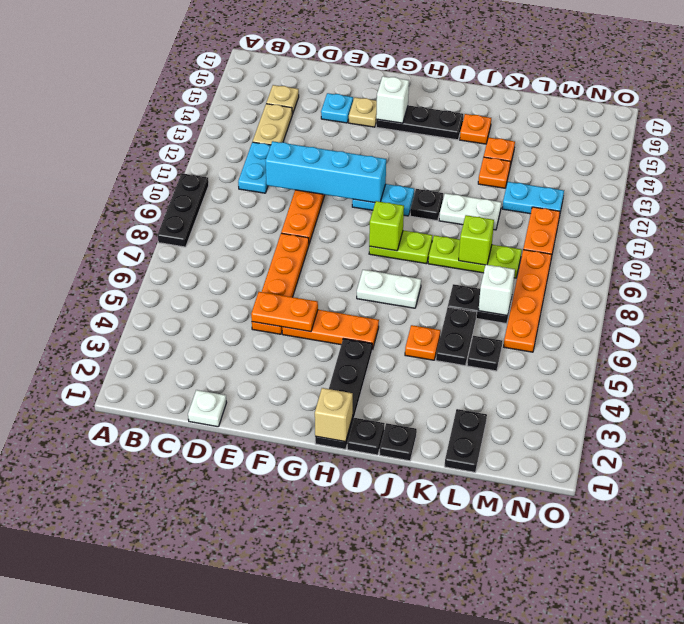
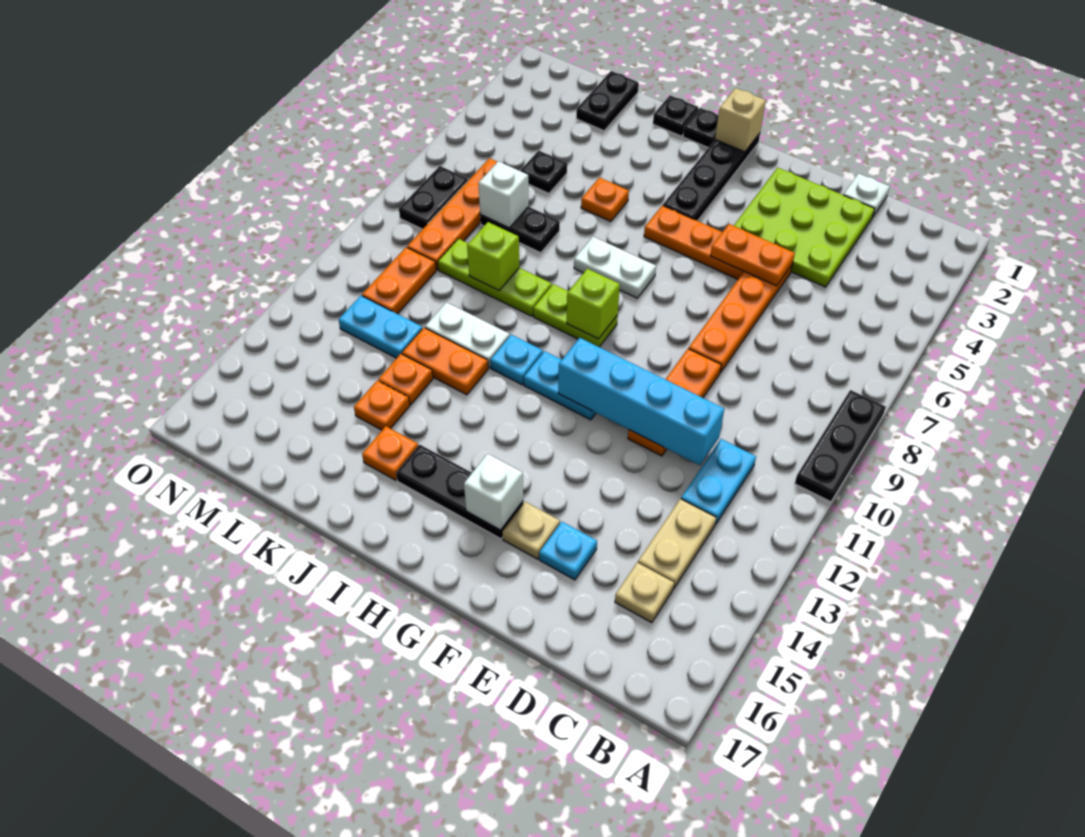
none -> lime plate D2:F4 level 1
black plate I11 level 1 -> cyan plate I11 level 1
none -> orange plate J12:K12 level 1
black plate K5:K6 level 1 -> black plate N7:N8 level 1

